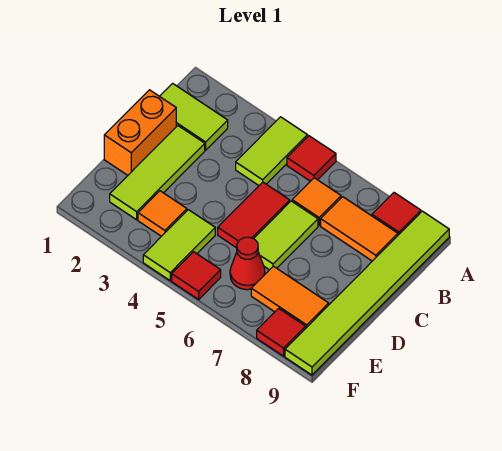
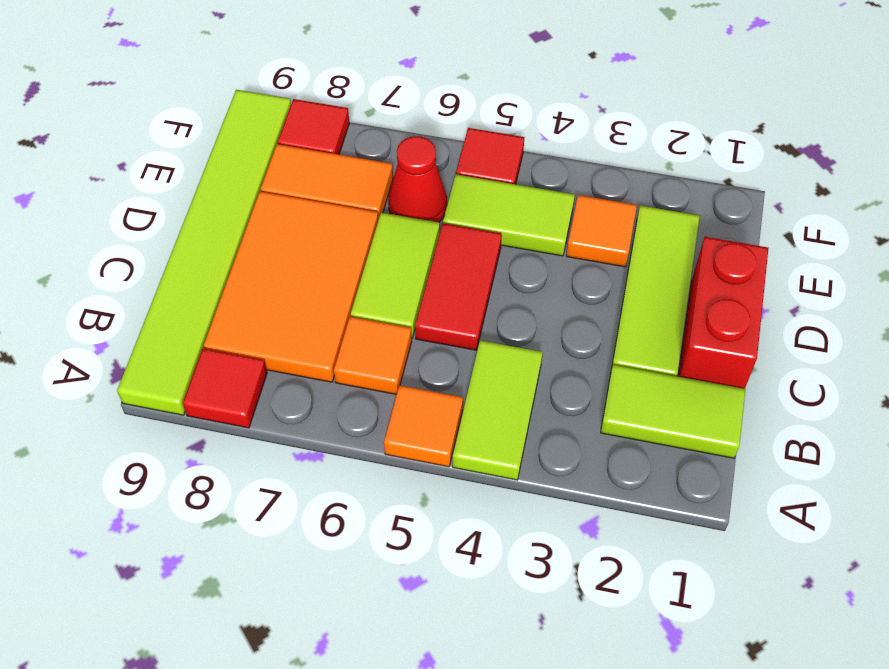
red tile A5 level 1 -> orange tile A5 level 1
orange tile B7:B8 level 1 -> orange tile B7:D8 level 1
orange brick C1:D1 level 1 -> red brick C1:D1 level 1
lime tile E4:F4 level 1 -> lime tile E4:E5 level 1

